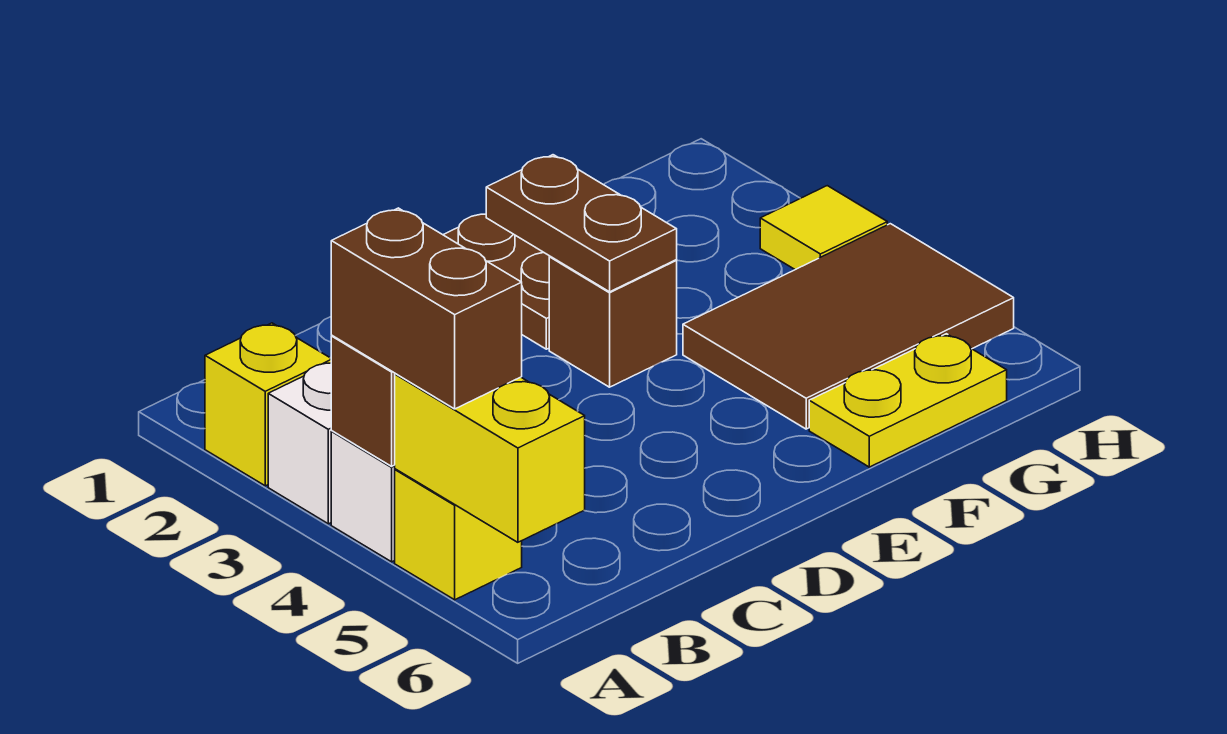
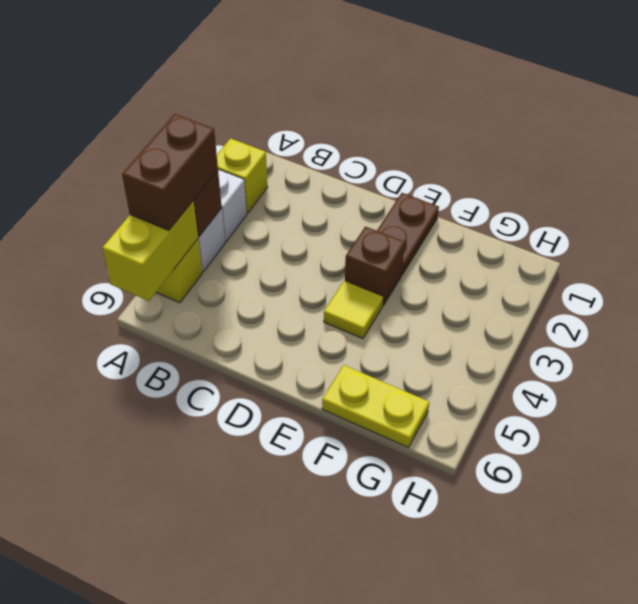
brown plate E2:E3 level 2 -> none
brown tile F4:H5 level 1 -> none
yellow tile H3 level 1 -> yellow tile E4 level 1

